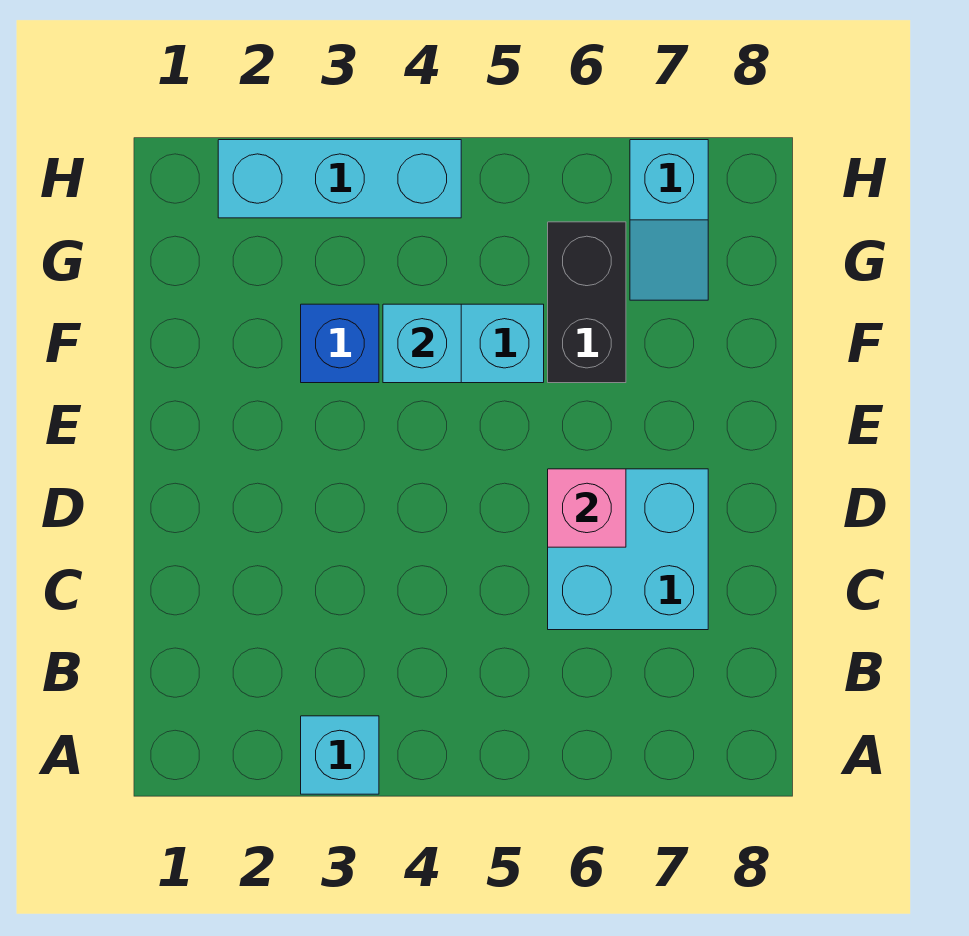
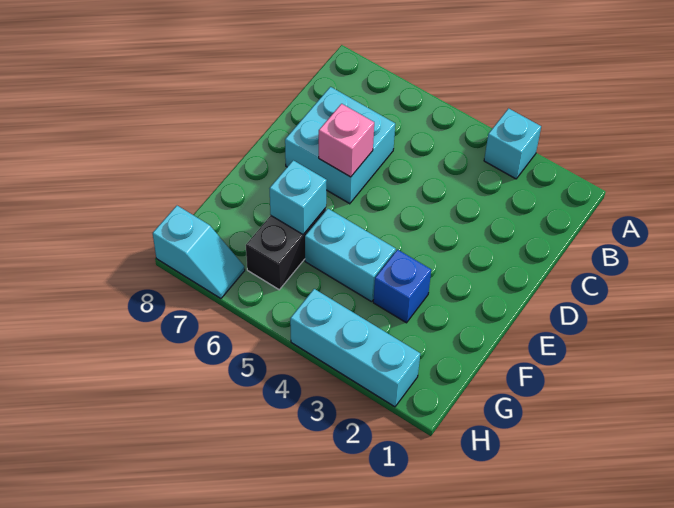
cyan brick F4 level 2 -> cyan brick F6 level 2
cyan slope G7:H7 level 1 top H -> cyan slope H7:H8 level 1 top 8

